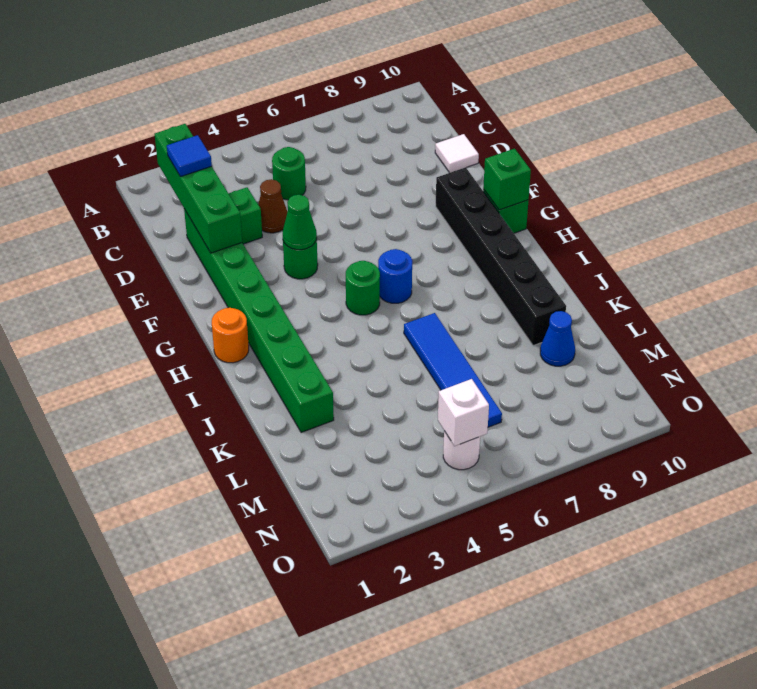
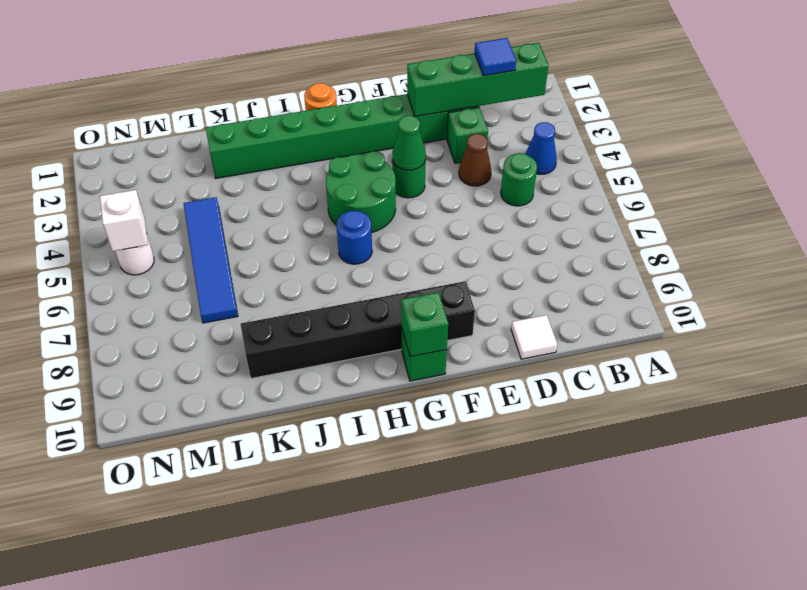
green round brick H5 level 1 -> green round brick G4:H5 level 1
blue tile J6:M6 level 1 -> blue tile L4:L7 level 1
blue cone L9 level 1 -> blue cone B4 level 1

